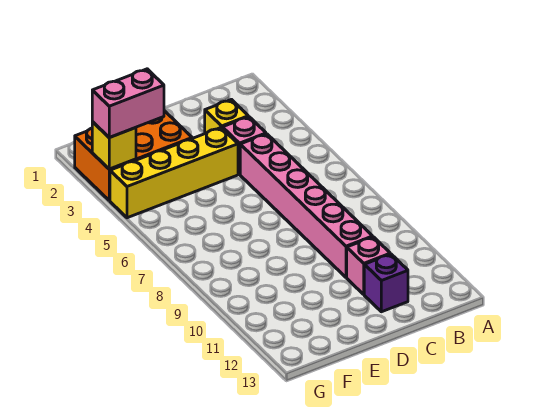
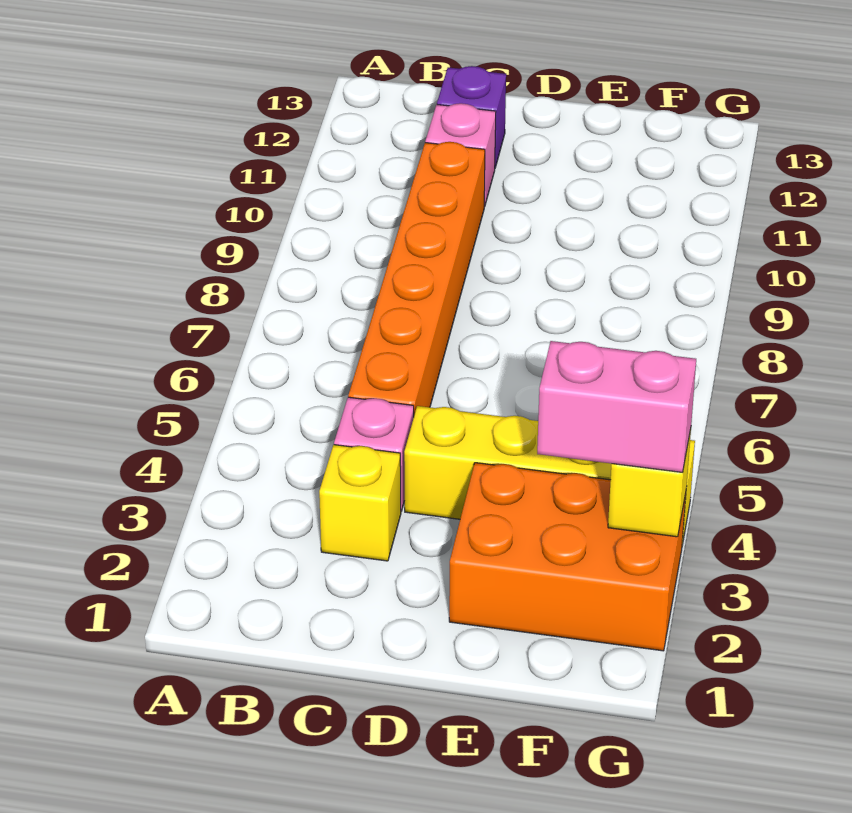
pink brick C5:C10 level 1 -> orange brick C5:C10 level 1

